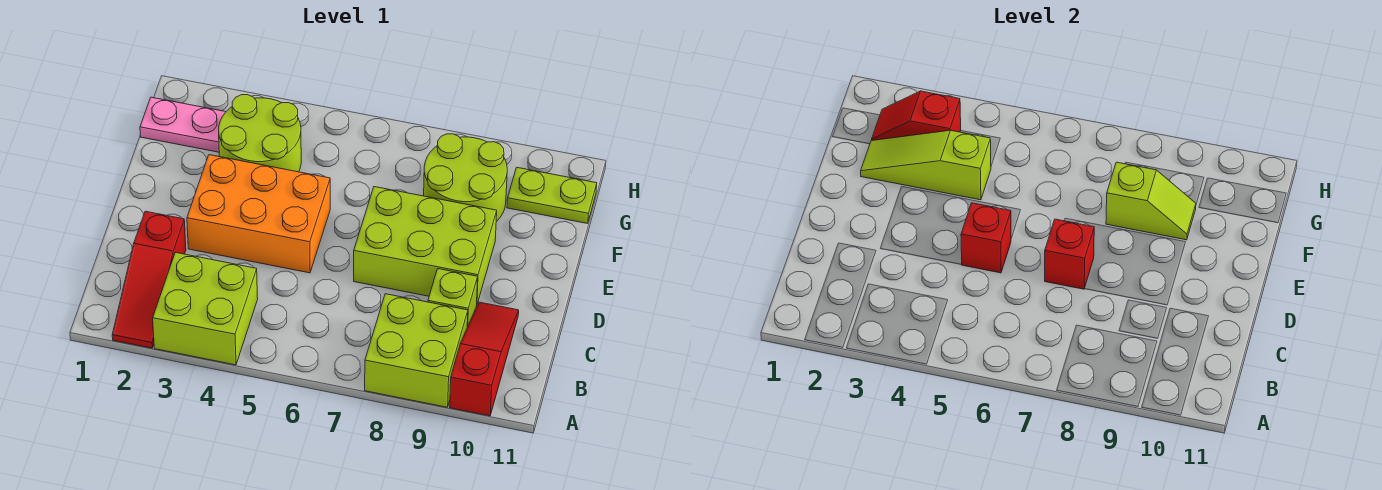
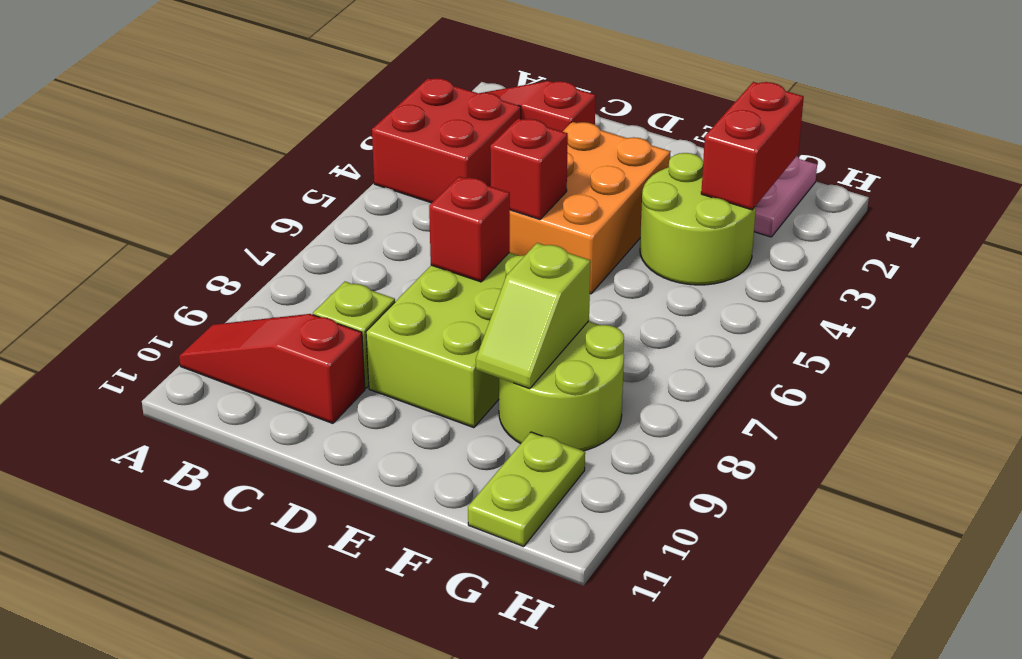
lime brick A3:B4 level 1 -> red brick A3:B4 level 1
lime brick A8:B9 level 1 -> none
red slope A10:C10 level 1 top A -> red slope A10:C10 level 1 top C
lime slope F2:F4 level 2 top 4 -> none
red slope G2:G3 level 2 top 3 -> red brick G2:G3 level 2

